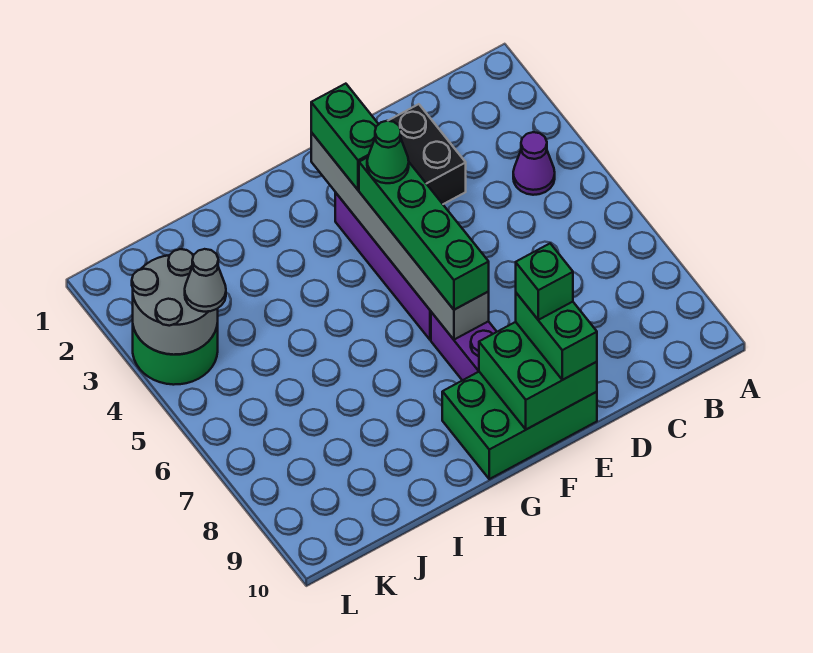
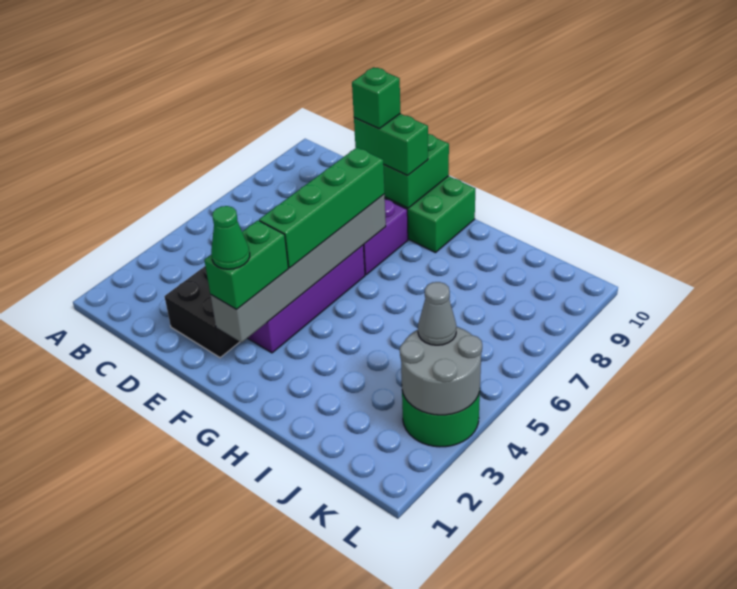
purple cone B4 level 1 -> none
green brick E9:E10 level 3 -> green brick E9:F9 level 3
green cone F4 level 4 -> green cone F2 level 4

